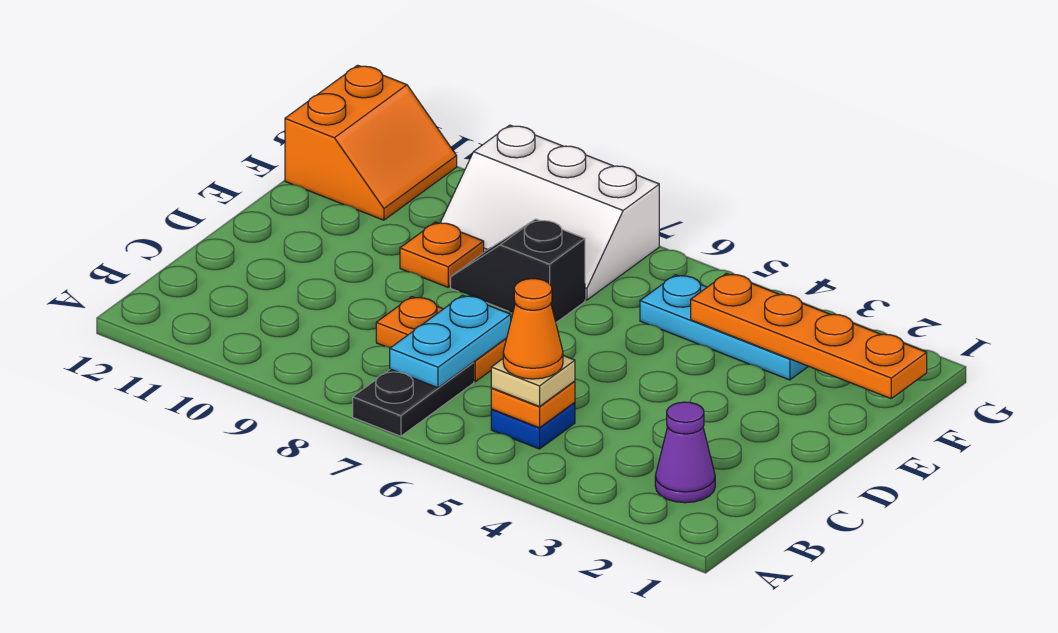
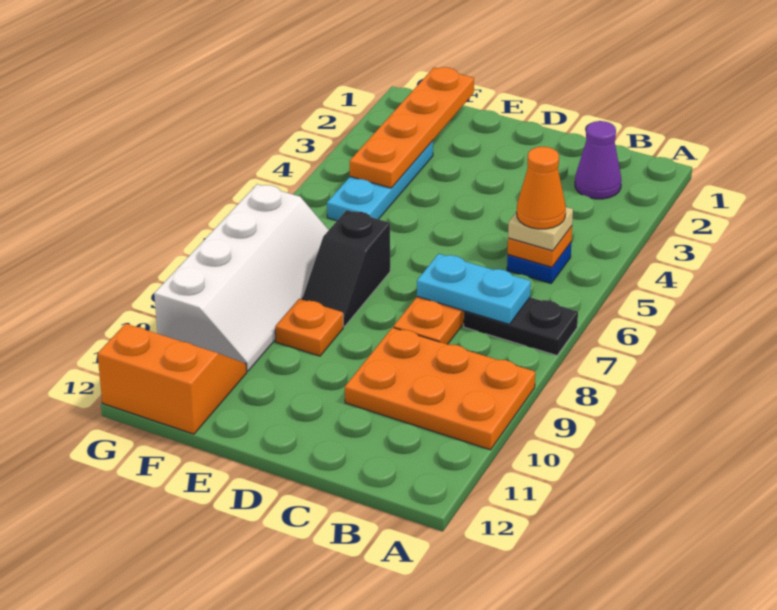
none -> orange plate A9:C10 level 1
white slope F7:G9 level 1 top G -> white slope F7:G10 level 1 top G

